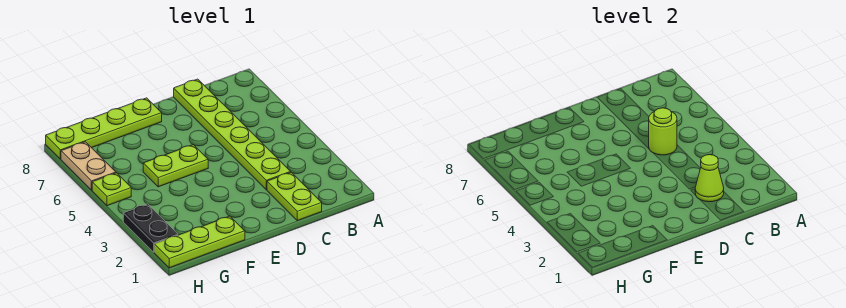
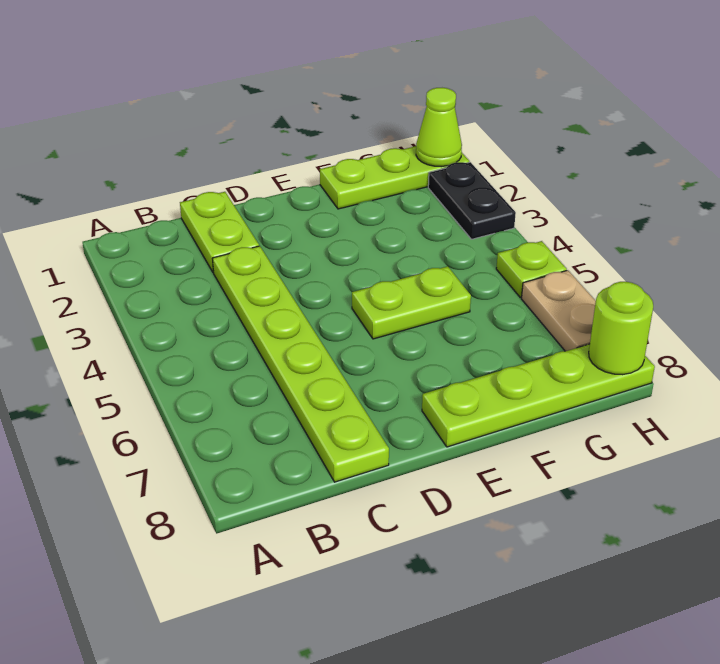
lime cone C2 level 2 -> lime cone H1 level 2
lime round brick C5 level 2 -> lime round brick H8 level 2

